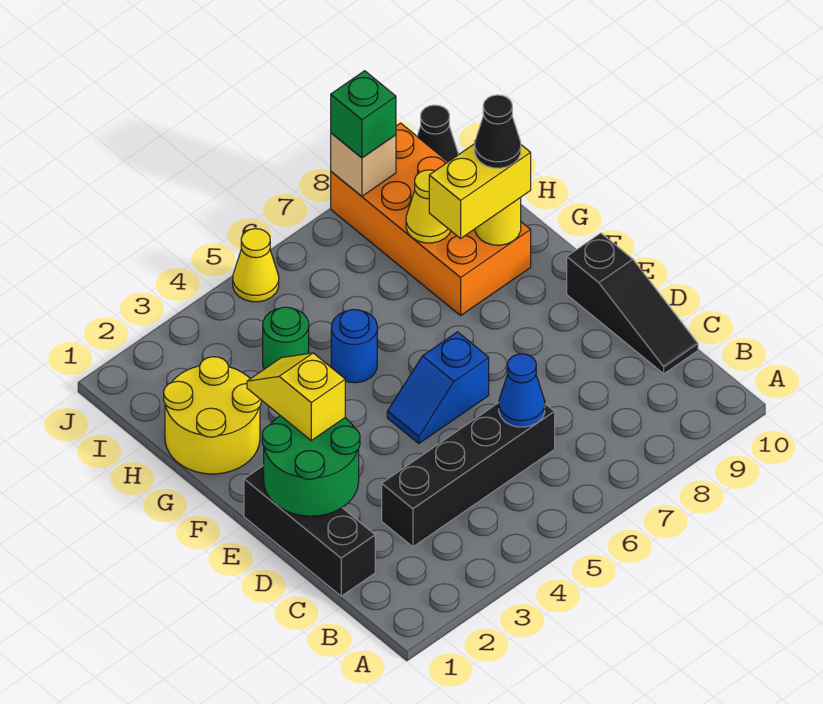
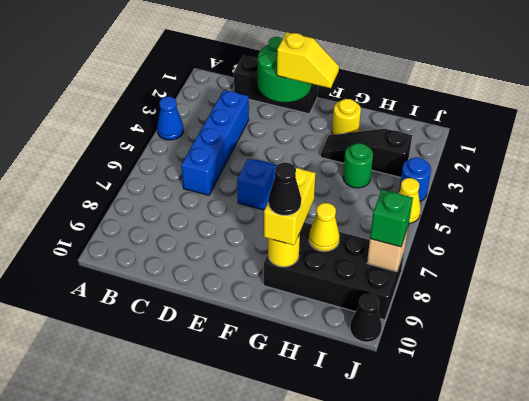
black brick C3:C6 level 1 -> blue brick C3:C6 level 1
blue cone C6 level 2 -> blue cone A4 level 1
black slope C10:E10 level 1 top E -> black slope G3:I3 level 1 top I
yellow round brick G1:H2 level 1 -> yellow round brick G2 level 1
blue round brick G5 level 1 -> blue round brick J4 level 1
orange brick G8:J9 level 1 -> black brick G8:J9 level 1

